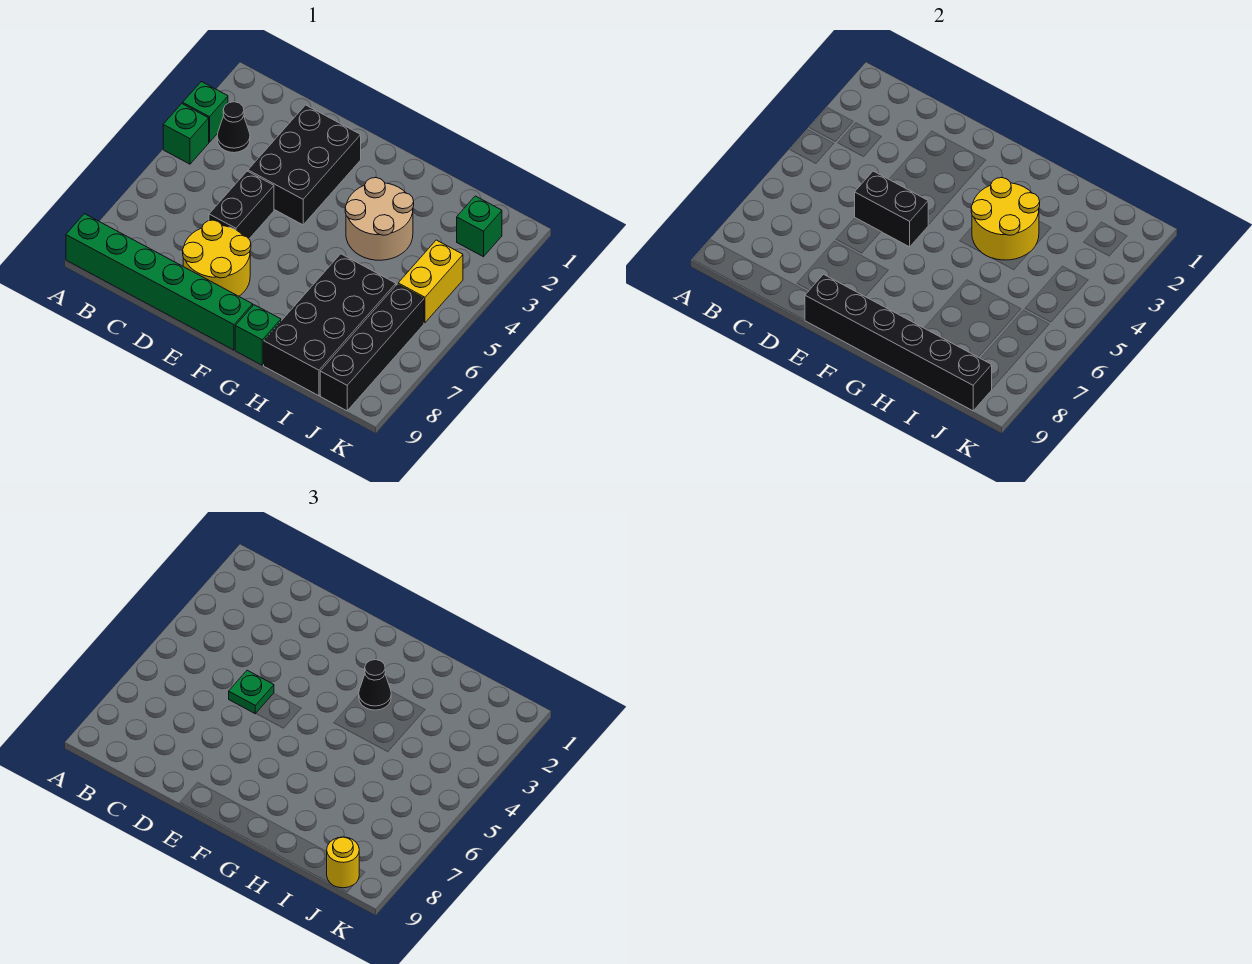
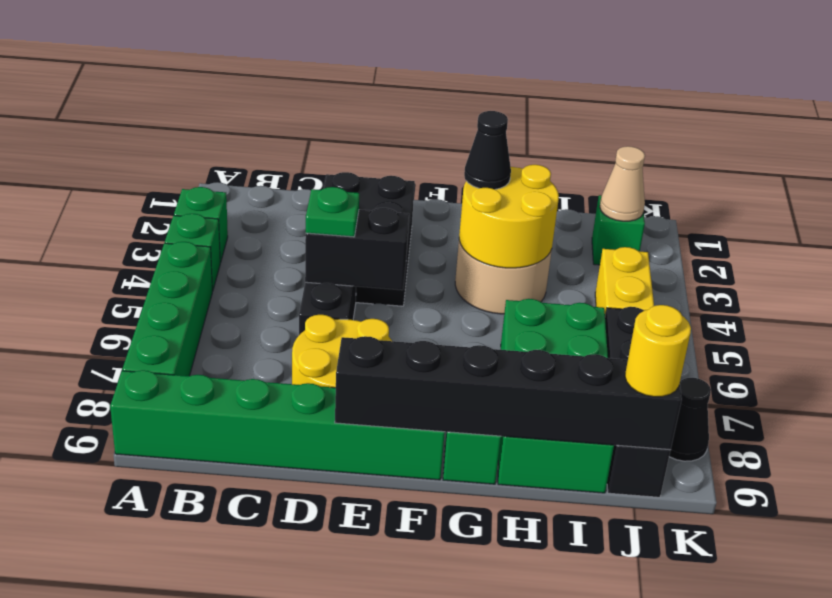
none -> green brick A5:A8 level 1
black cone B3 level 1 -> black cone K8 level 1
black brick H6:I9 level 1 -> green brick H6:I9 level 1
none -> tan cone J2 level 2

